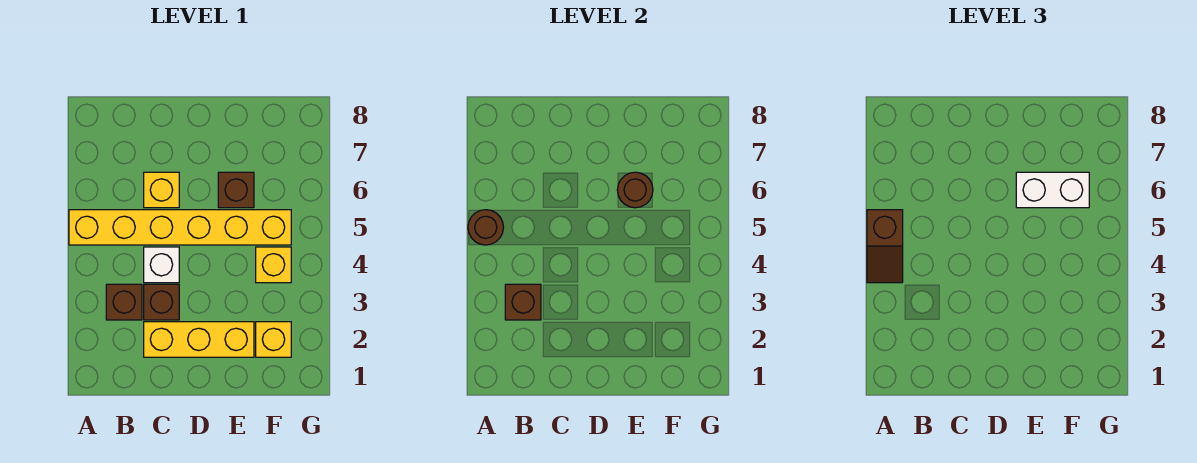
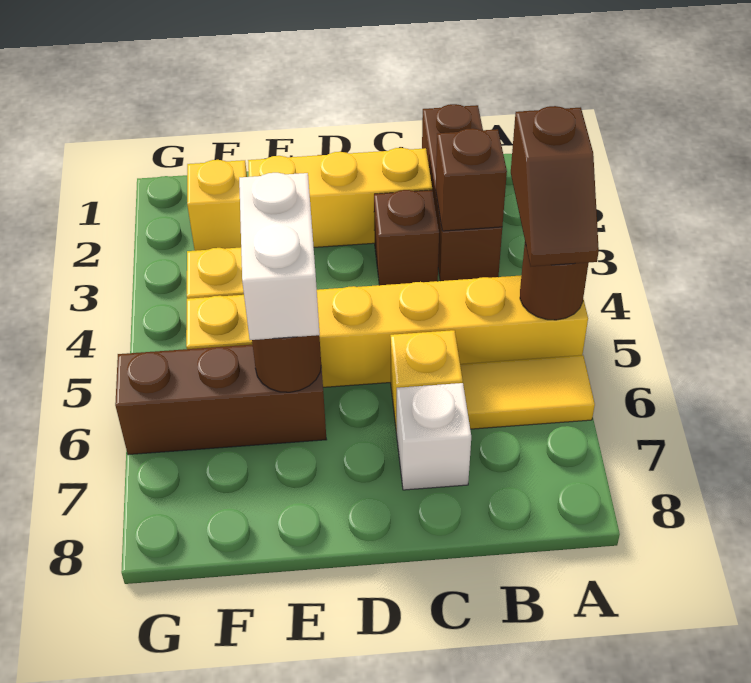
brown slope A4:A5 level 3 top 5 -> brown slope A4:A5 level 3 top 4
none -> yellow tile A6:B6 level 1
brown brick B3 level 1 -> brown brick B1:B3 level 1
white brick C4 level 1 -> white brick C7 level 1
brown brick E6 level 1 -> brown brick E6:G6 level 1
white brick E6:F6 level 3 -> white brick E5:E6 level 3

